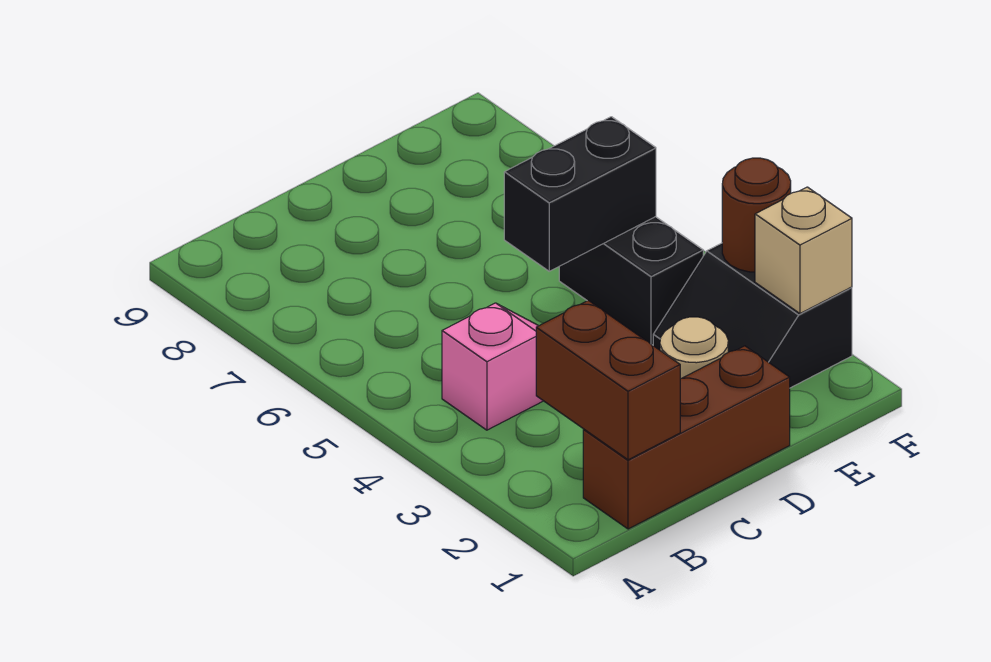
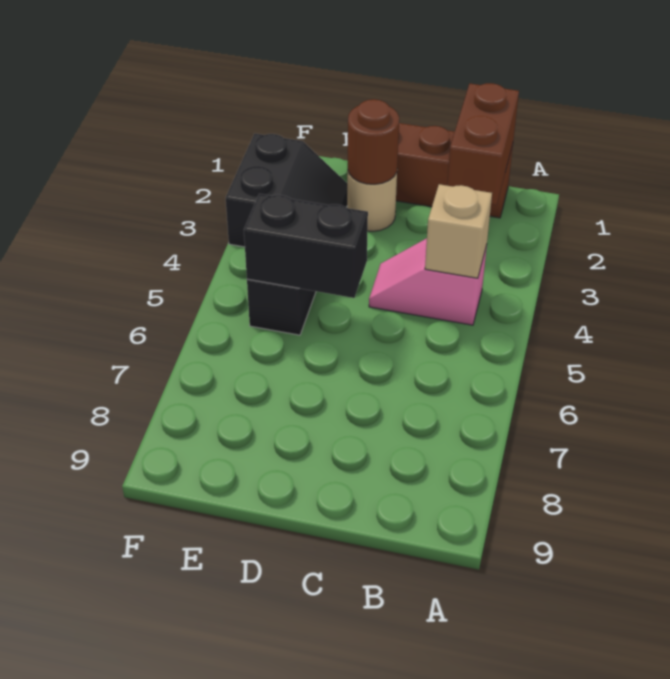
tan brick F2 level 2 -> tan brick B4 level 2
brown round brick F3 level 2 -> brown round brick D2 level 2

